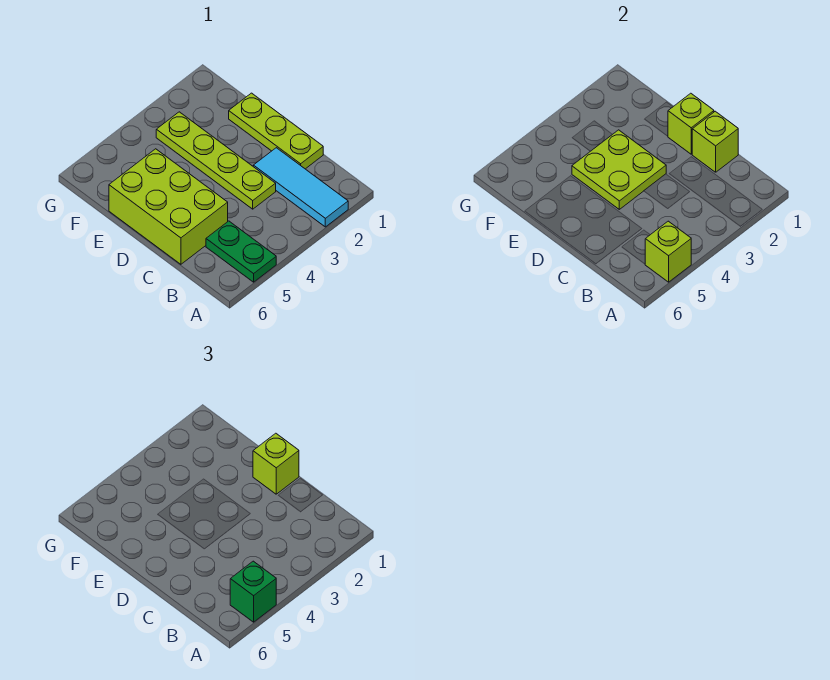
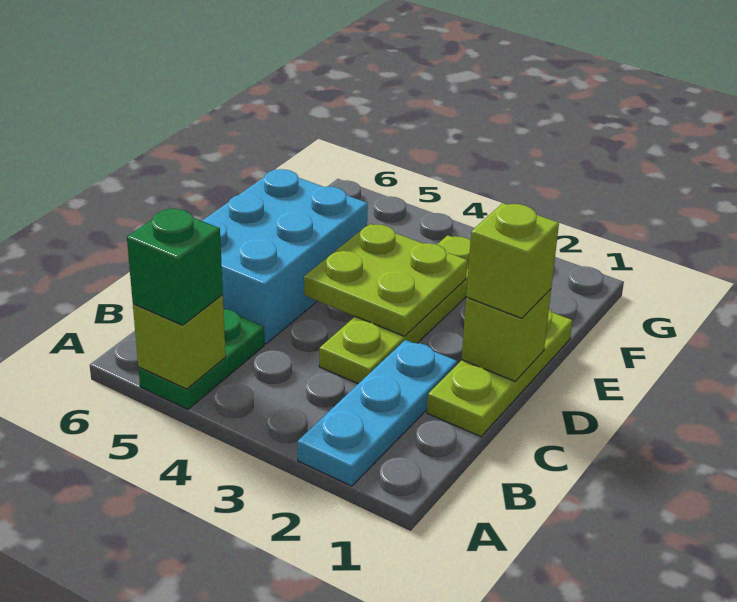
cyan tile A2:C2 level 1 -> cyan plate A2:C2 level 1
lime brick C1 level 2 -> none
lime brick C5:E6 level 1 -> cyan brick C5:E6 level 1

